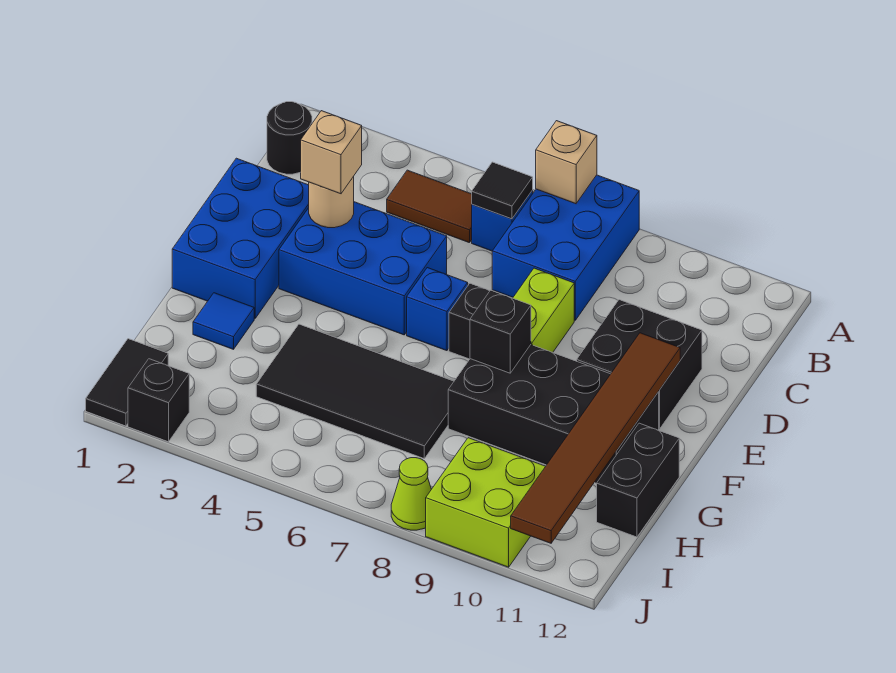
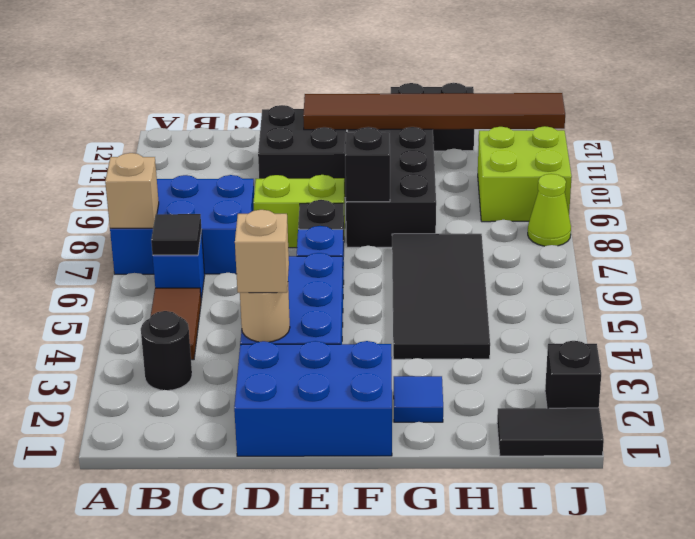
black round brick B1 level 1 -> black round brick B3 level 1

